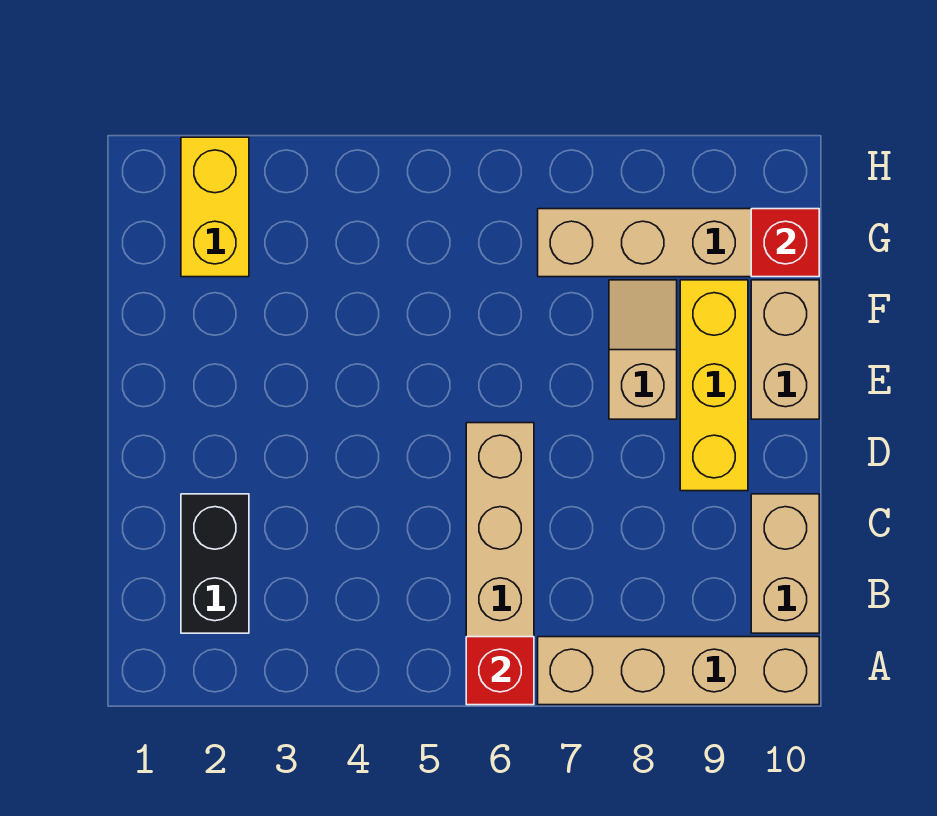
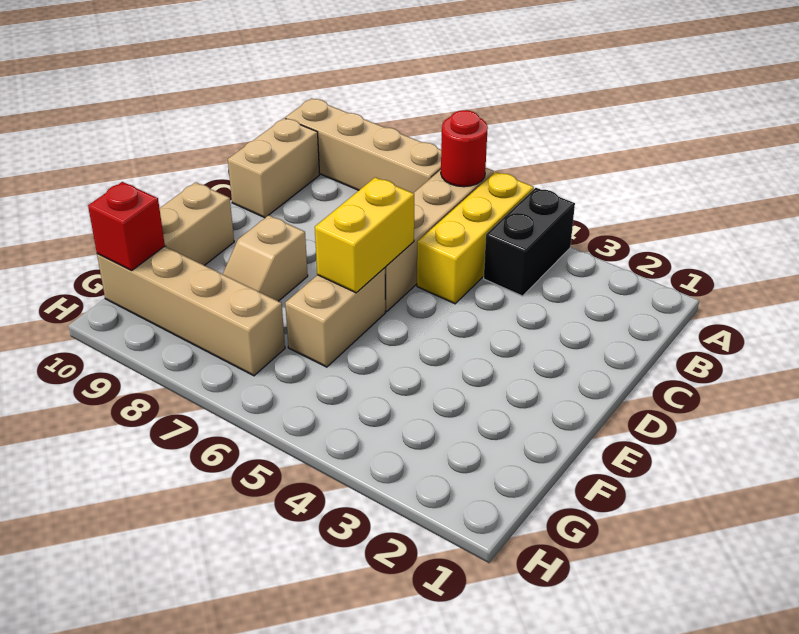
red brick A6 level 2 -> red round brick A6 level 2
black brick B2:C2 level 1 -> black brick A4:B4 level 1
yellow brick D9:F9 level 1 -> yellow brick A5:C5 level 1
none -> tan brick E6:F6 level 1
yellow brick G2:H2 level 1 -> yellow brick D6:E6 level 2

